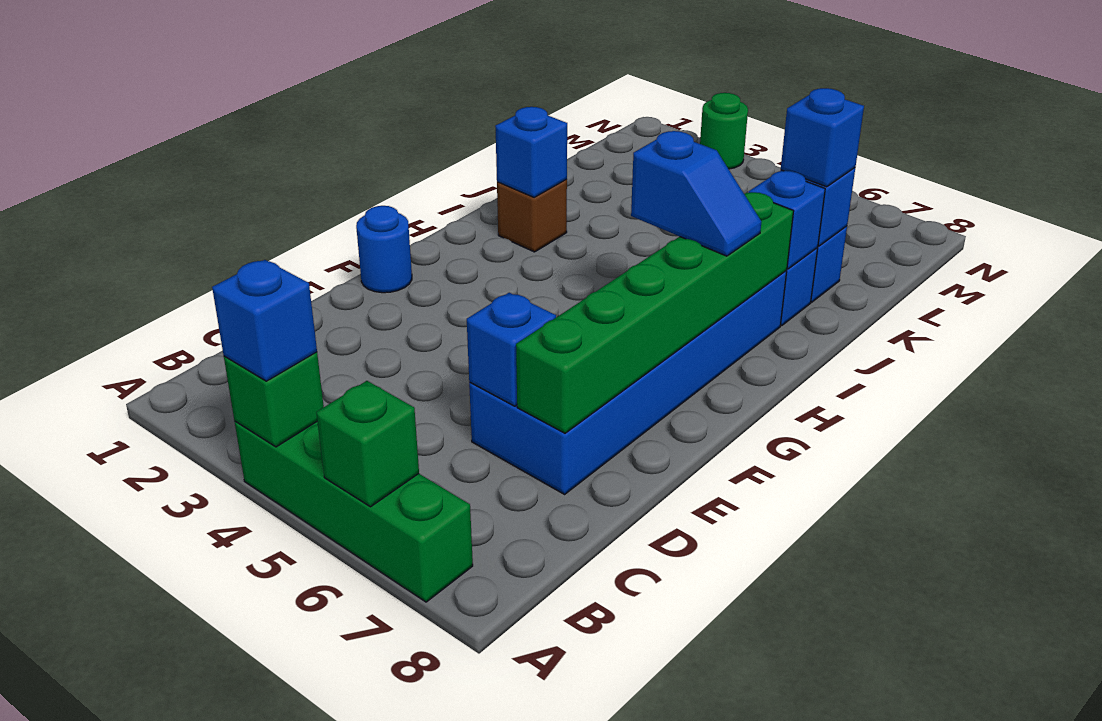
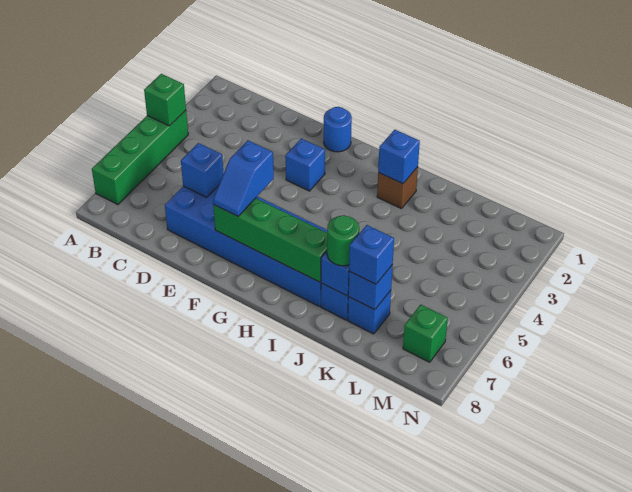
blue brick A4 level 3 -> blue brick F3 level 1
green brick A6 level 2 -> green brick M7 level 1
green brick D7:I7 level 2 -> green brick F7:I7 level 2
blue slope H6:H7 level 3 top 6 -> blue slope F6:F7 level 3 top 6
green round brick N3 level 1 -> green round brick J7 level 3

